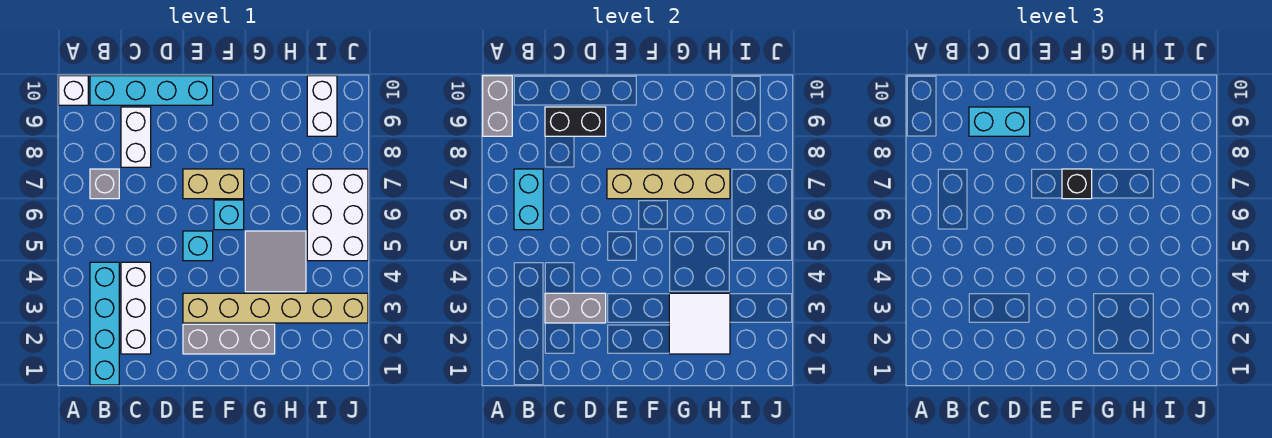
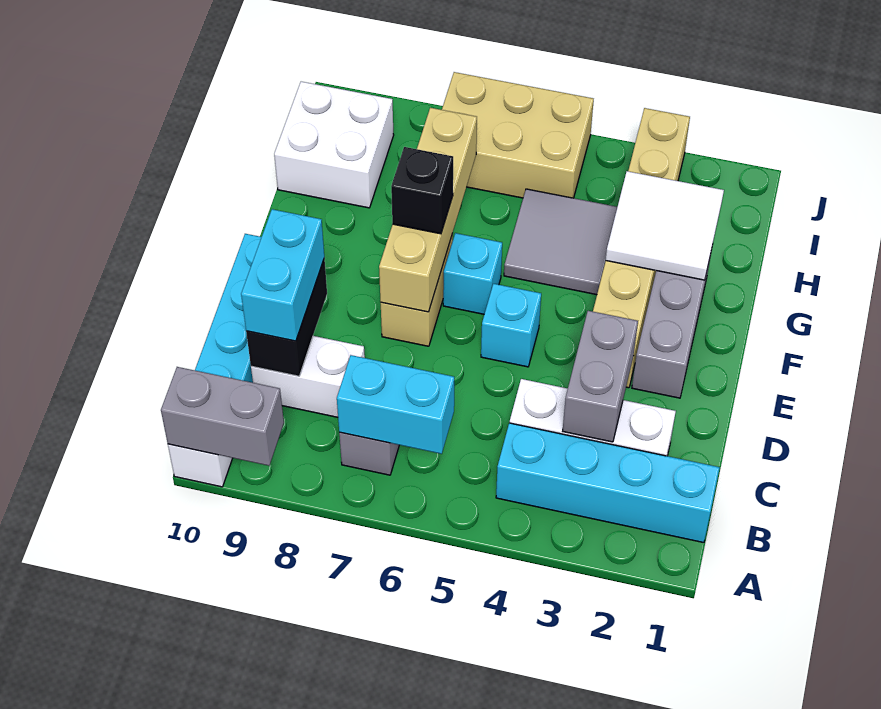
white brick I5:J7 level 1 -> tan brick I5:J7 level 1
white brick I9:I10 level 1 -> white brick H9:I10 level 1

